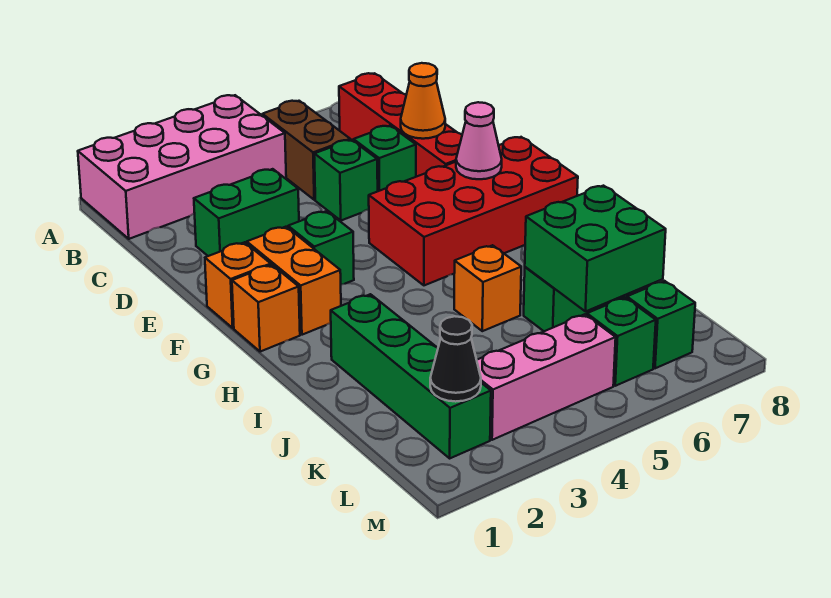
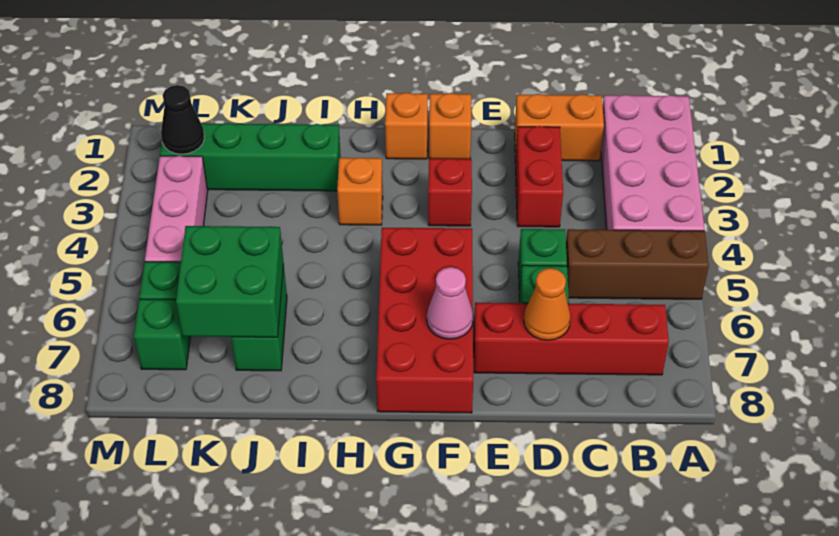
brown brick B5:C5 level 1 -> brown brick A5:C5 level 1
green brick D2:D3 level 1 -> red brick D2:D3 level 1
orange brick F2:G2 level 1 -> orange brick C1:D1 level 1
green brick F3 level 1 -> red brick F3 level 1
orange brick I5 level 1 -> orange brick H3 level 1

